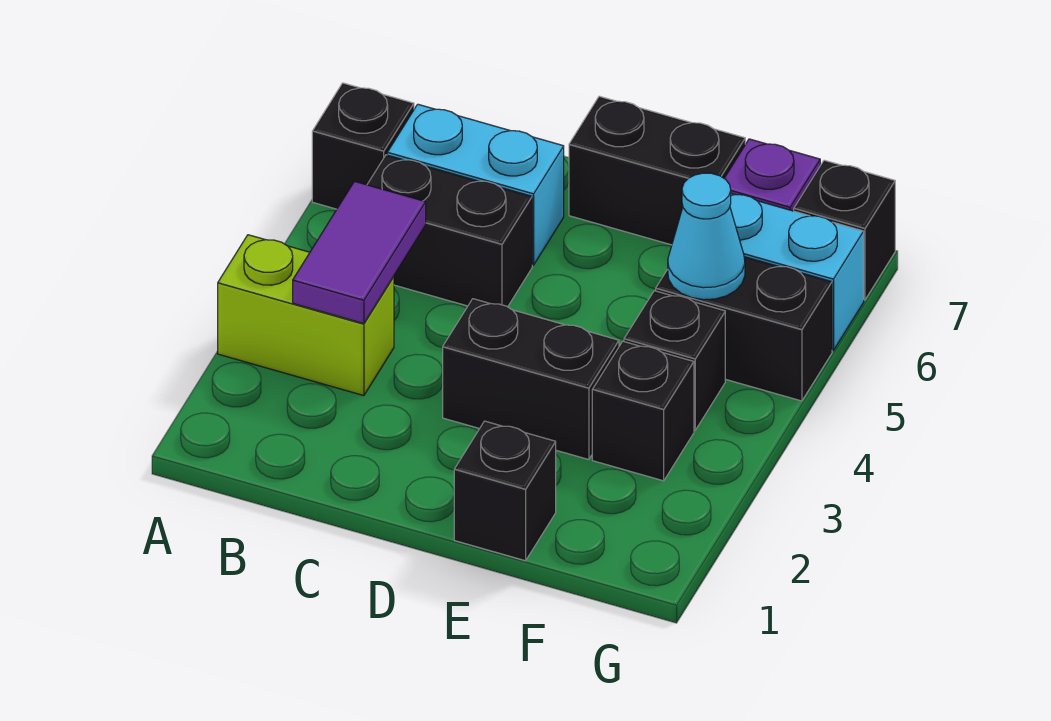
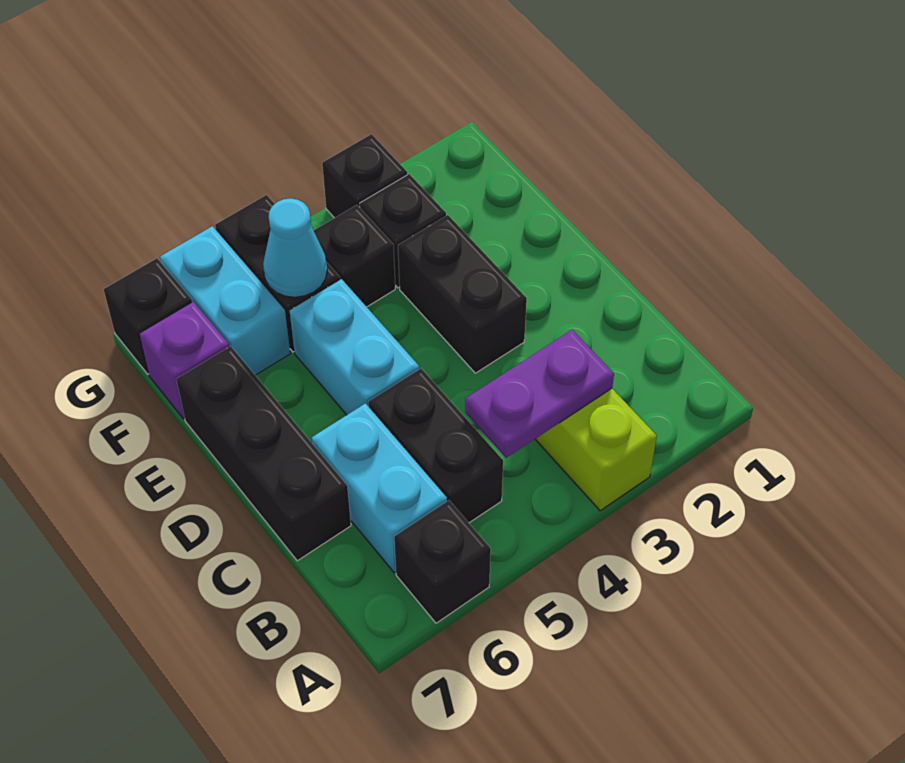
purple tile B3:B4 level 2 -> purple plate B3:B4 level 2
none -> cyan brick D5:E5 level 1
black brick D7:E7 level 1 -> black brick C7:E7 level 1
black brick E1 level 1 -> black brick G3 level 1

